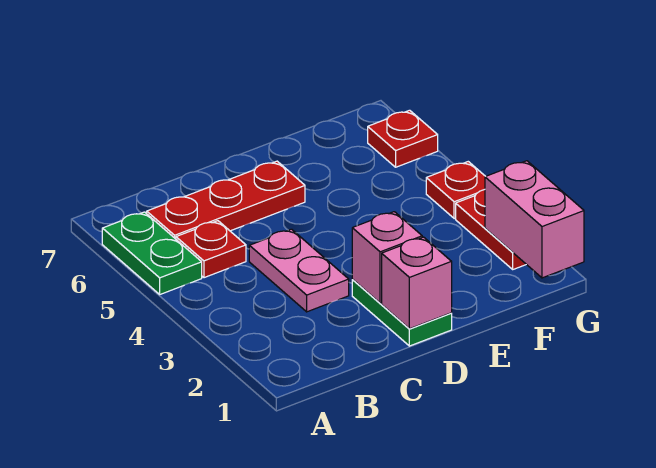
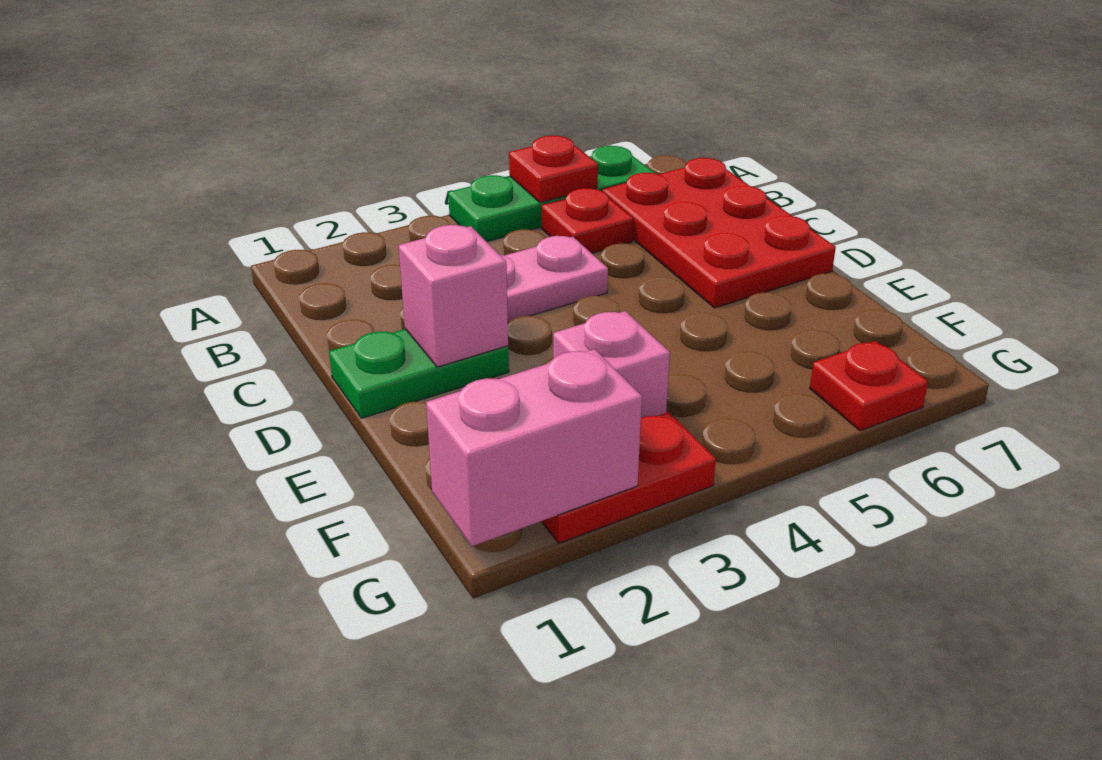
green plate A5:A6 level 1 -> green plate A4:A6 level 1
red plate B6:D6 level 1 -> red plate B6:D7 level 1
pink brick D1 level 2 -> pink brick F3 level 1
red plate G4 level 1 -> red plate A5 level 2

